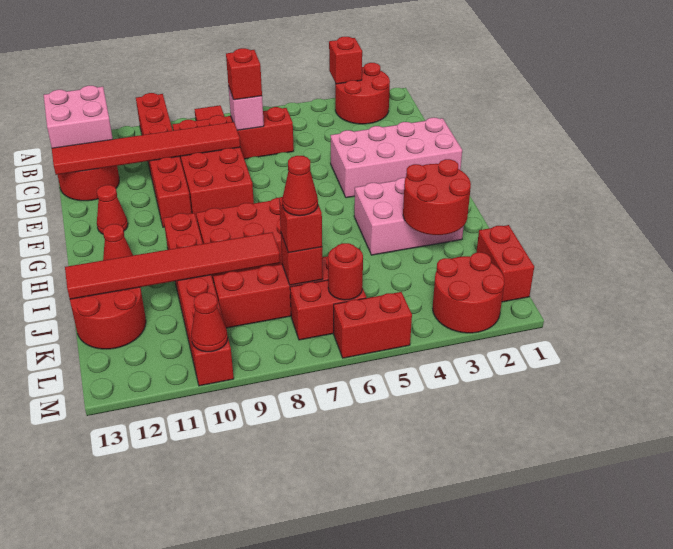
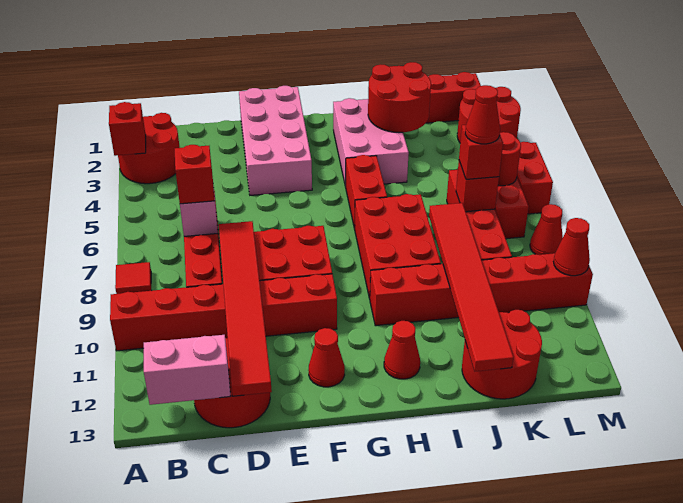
pink brick B12:C13 level 2 -> pink brick B13:C13 level 2
none -> red brick H5:H6 level 1
none -> red cone M8 level 1

